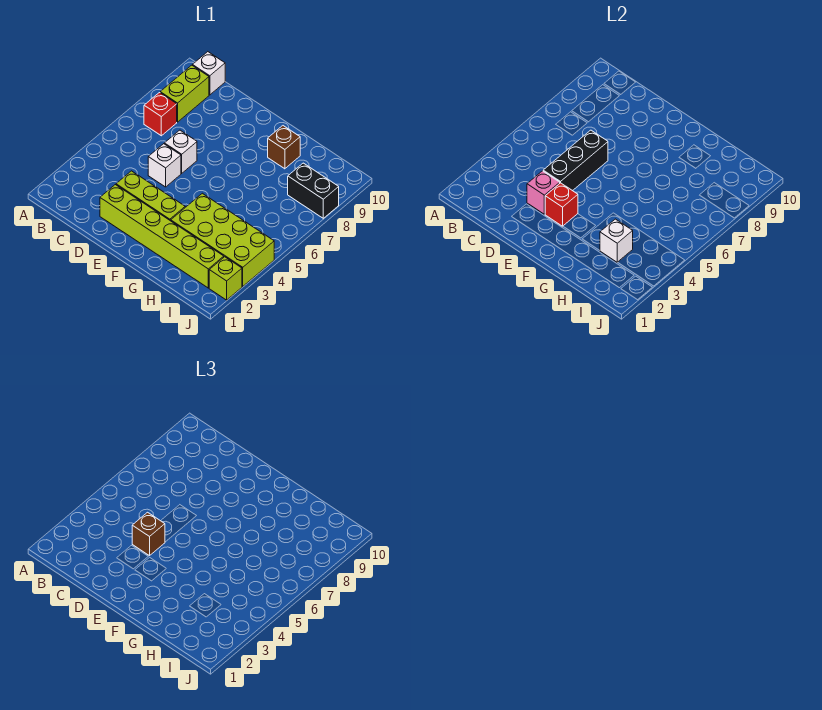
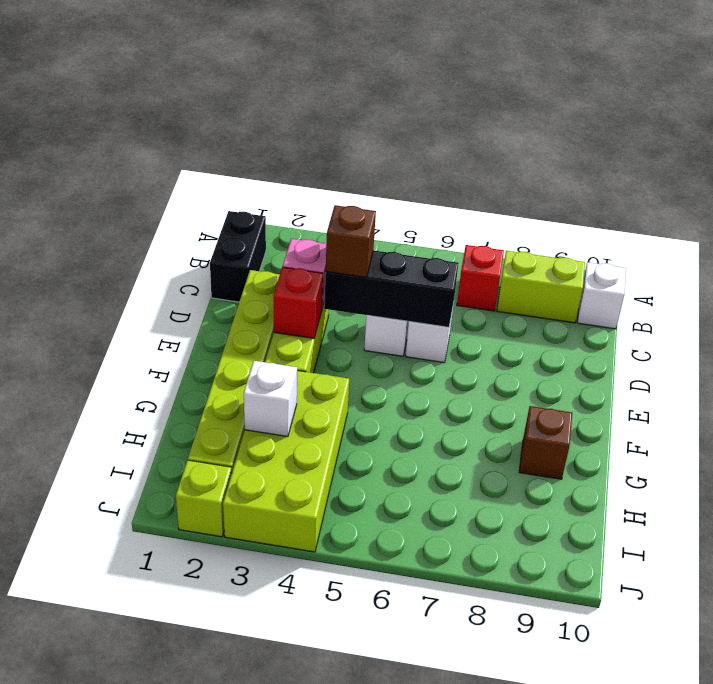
black brick I8:J8 level 1 -> black brick B1:C1 level 1

